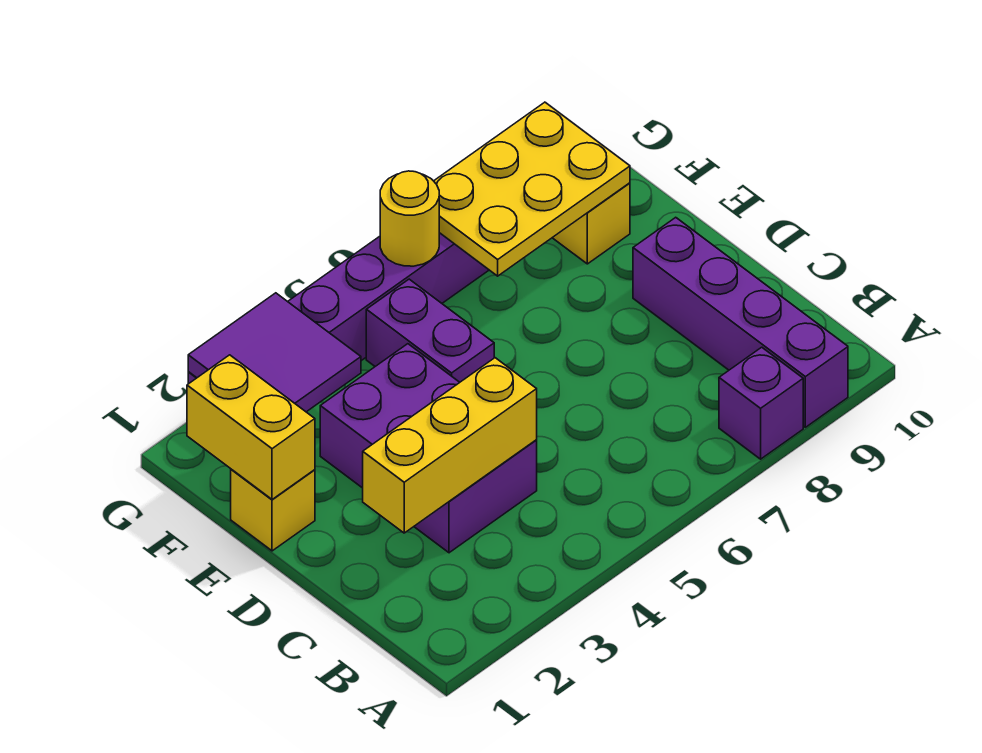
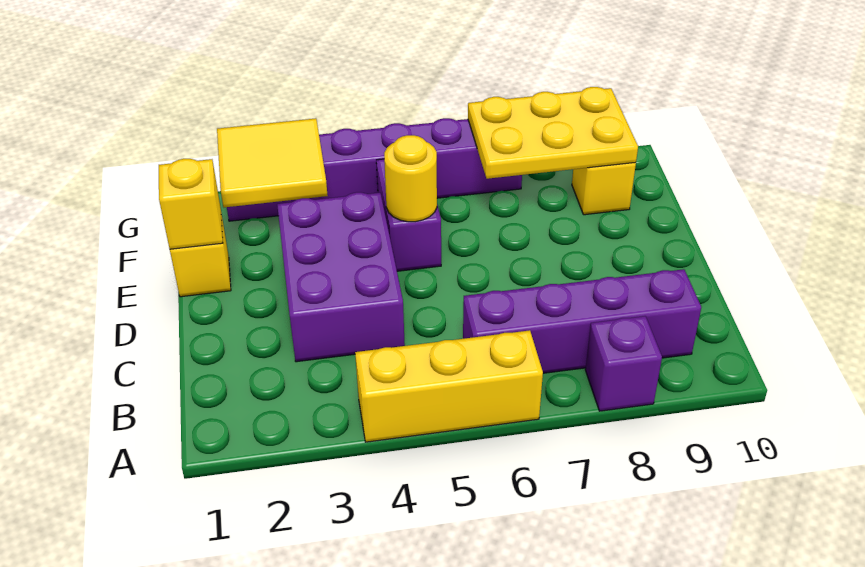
purple brick A9:D9 level 1 -> purple brick B6:B9 level 1
yellow brick C2:C4 level 2 -> yellow brick A4:A6 level 1
yellow brick E1:F1 level 2 -> yellow brick E1 level 2
purple tile F2:G3 level 2 -> yellow tile F2:G3 level 2
yellow round brick G6 level 2 -> yellow round brick E5 level 2

